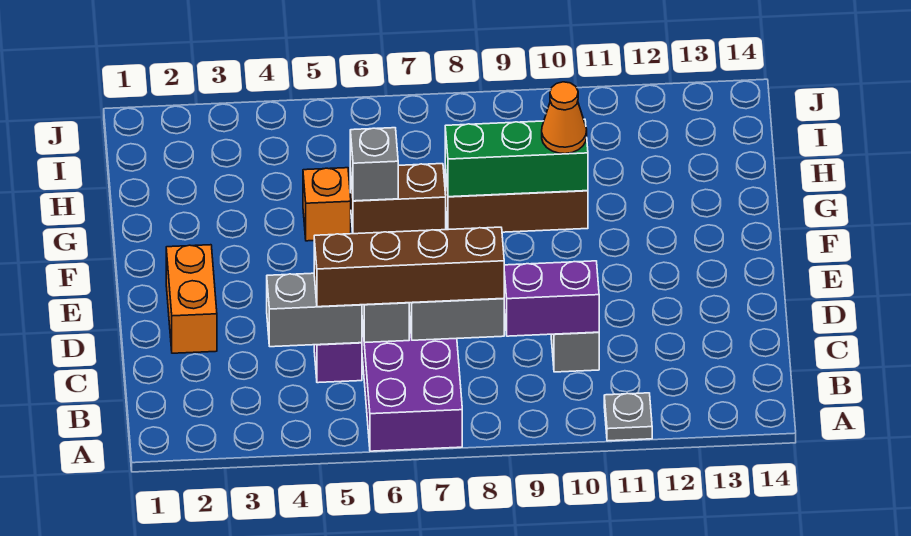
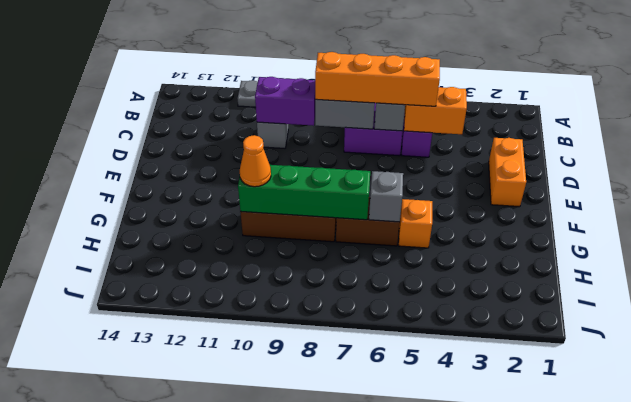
grey brick C4:C5 level 2 -> orange brick C4:C5 level 2
brown brick C5:C8 level 3 -> orange brick C5:C8 level 3
green brick G8:G10 level 2 -> green brick G7:G10 level 2

